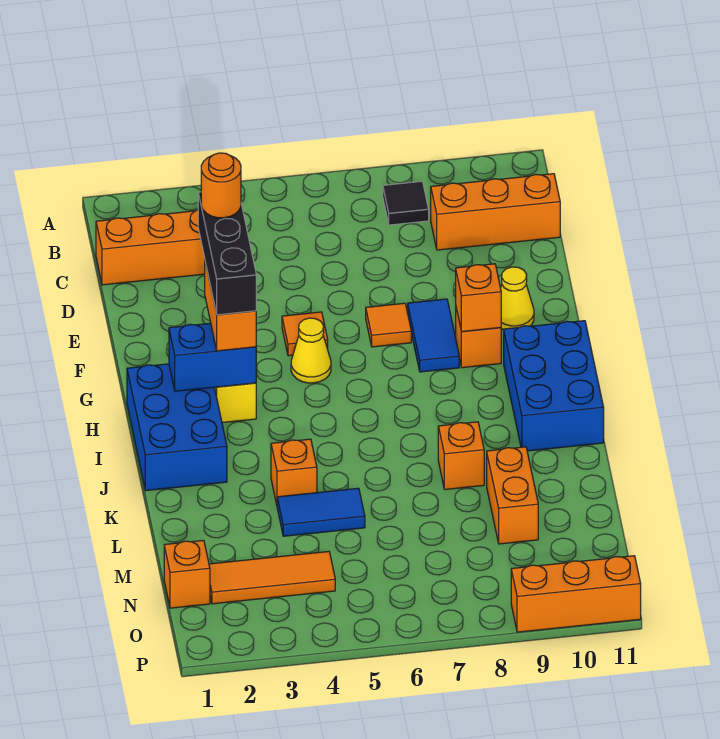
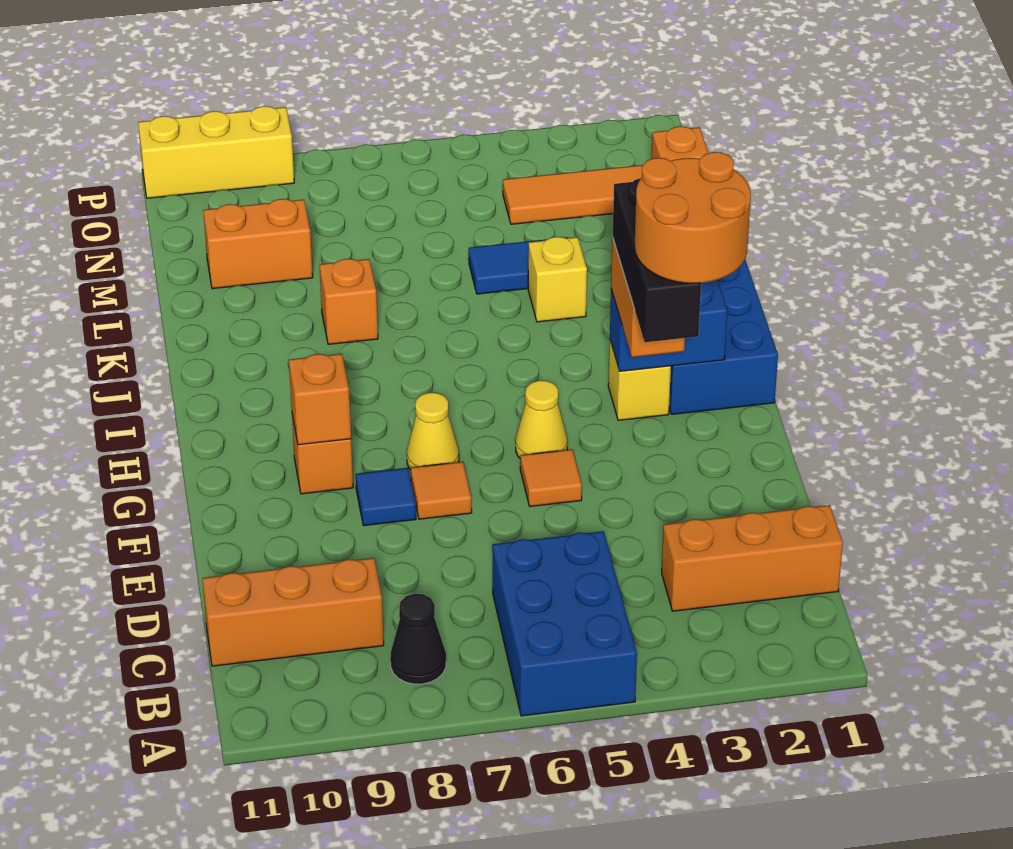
black tile B8 level 1 -> black cone B8 level 1
orange round brick F3 level 5 -> orange round brick F2:G3 level 5
blue tile F8:G8 level 1 -> blue tile F8 level 1
yellow cone F10 level 1 -> yellow cone G7 level 1
blue brick H10:J11 level 1 -> blue brick A5:C6 level 1
orange brick K4 level 1 -> yellow brick K4 level 1
orange brick L9:M9 level 1 -> orange brick M9:M10 level 1
orange brick P9:P11 level 1 -> yellow brick P9:P11 level 1

